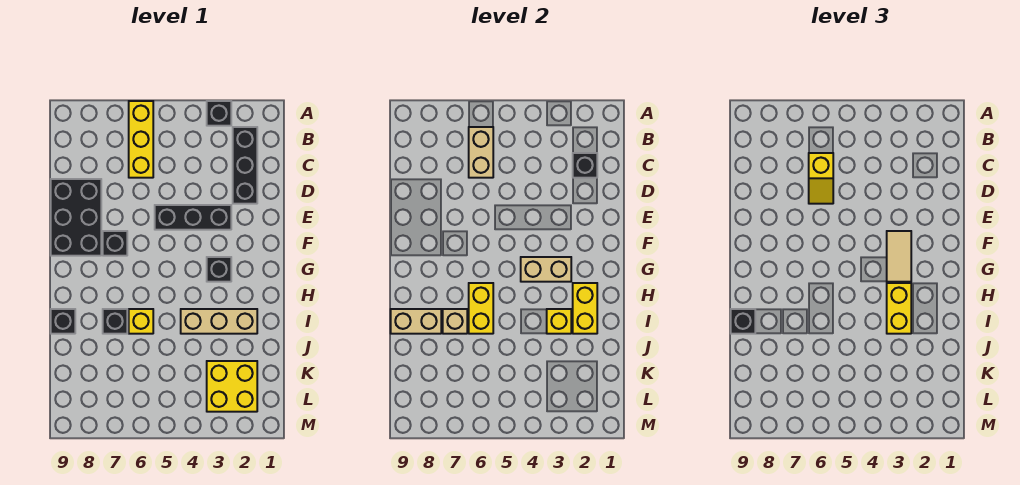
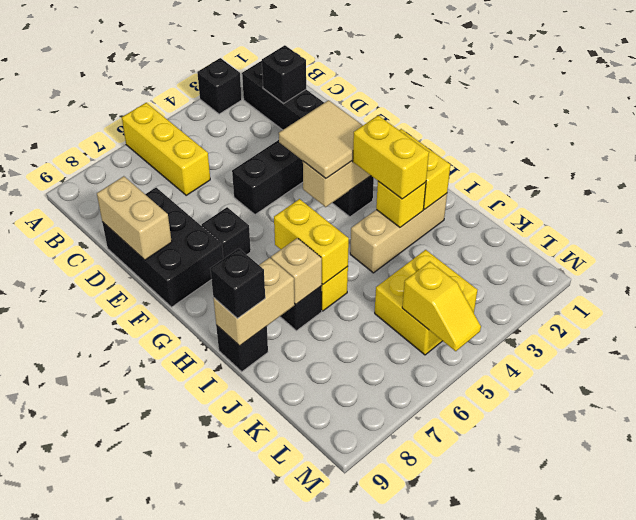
tan brick B6:C6 level 2 -> tan brick D9:E9 level 2
yellow slope C6:D6 level 3 top C -> yellow slope L5:M5 level 2 top L
tan tile F3:G3 level 3 -> tan tile F3:G4 level 3
yellow brick K2:L3 level 1 -> yellow brick K4:L5 level 1

